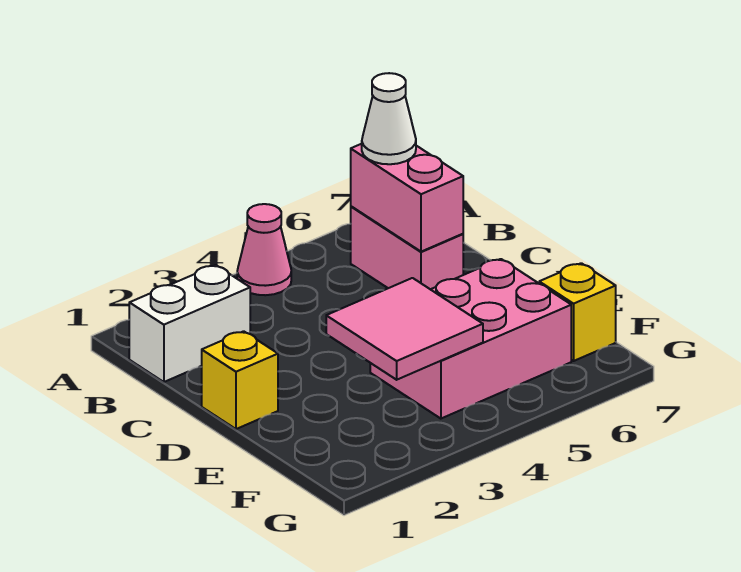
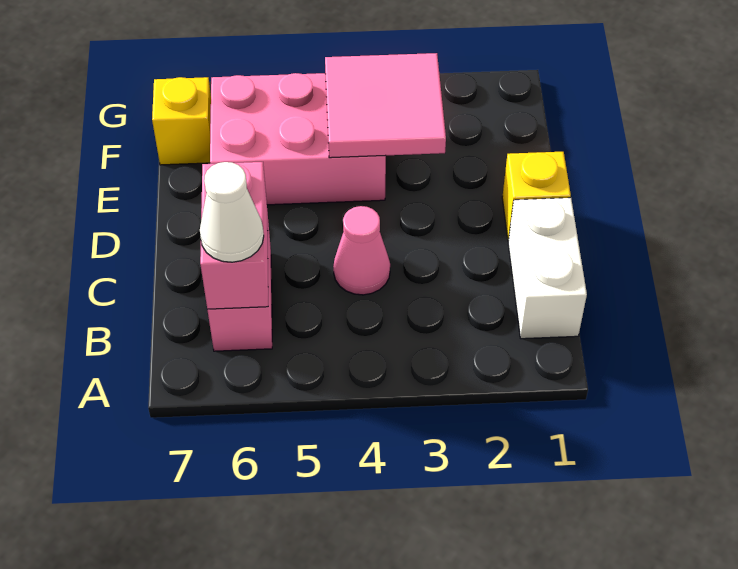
pink cone A4 level 1 -> pink cone C4 level 1
white brick B1:B2 level 1 -> white brick B1:C1 level 1

